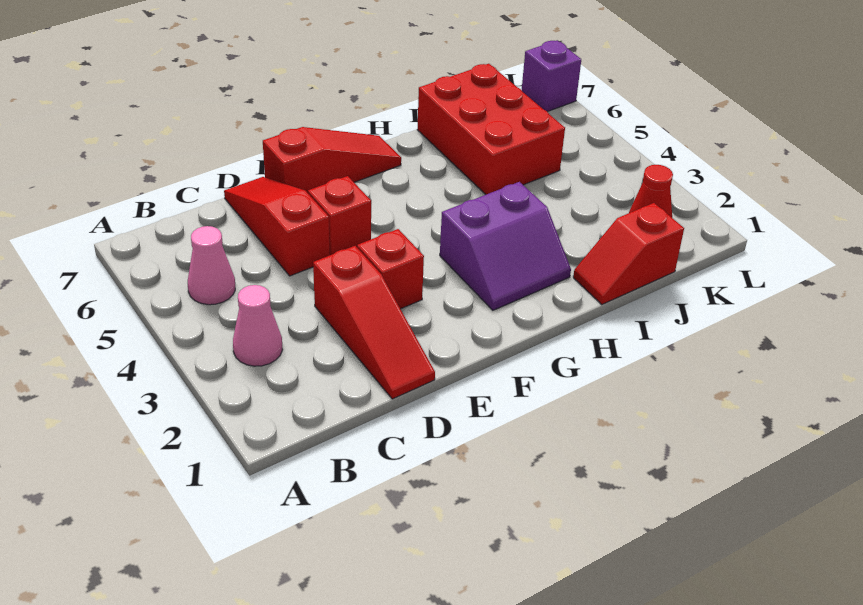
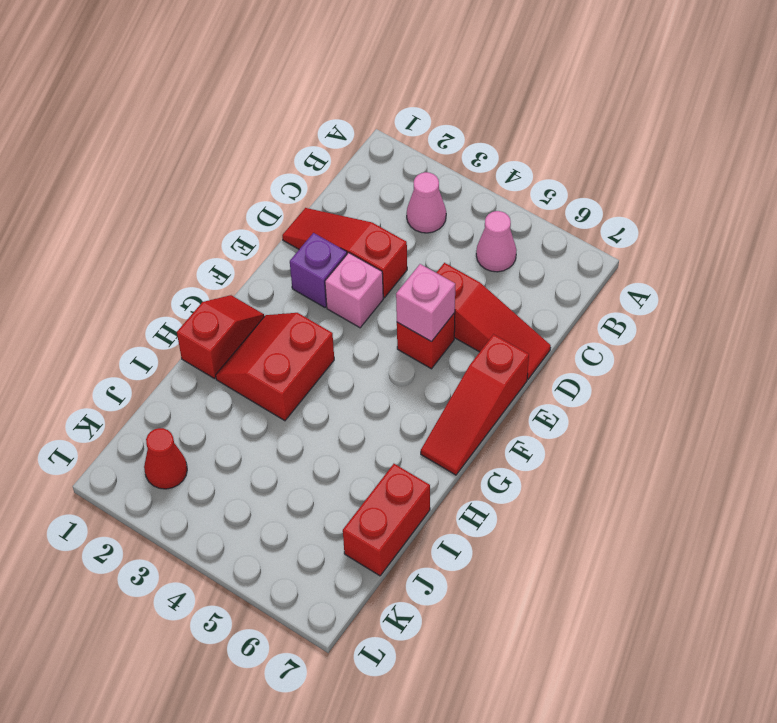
red brick E3 level 1 -> pink brick E3 level 1
none -> pink brick E5 level 2
purple slope G2:H3 level 1 top 3 -> red slope G2:H3 level 1 top 3
red slope I1:J1 level 1 top J -> red slope G1:H1 level 1 top H
red brick I5:J7 level 1 -> red brick I7:J7 level 1
purple brick L7 level 1 -> purple brick E2 level 1

